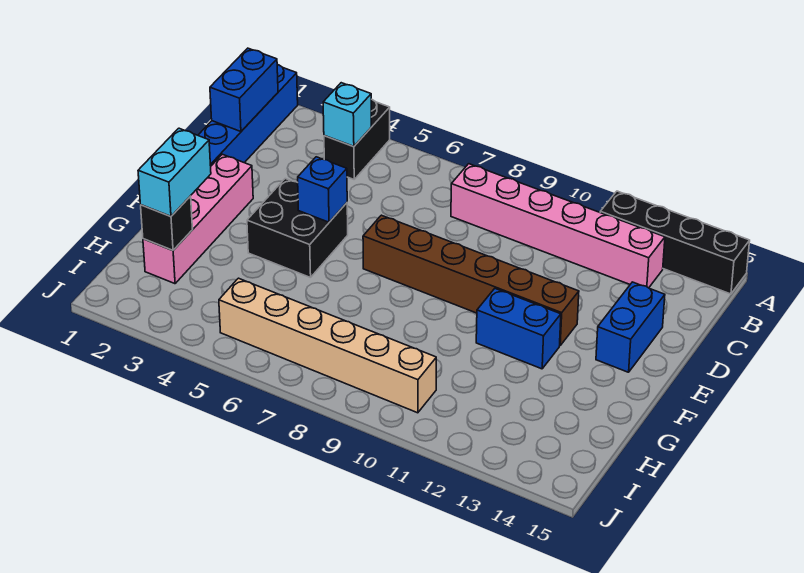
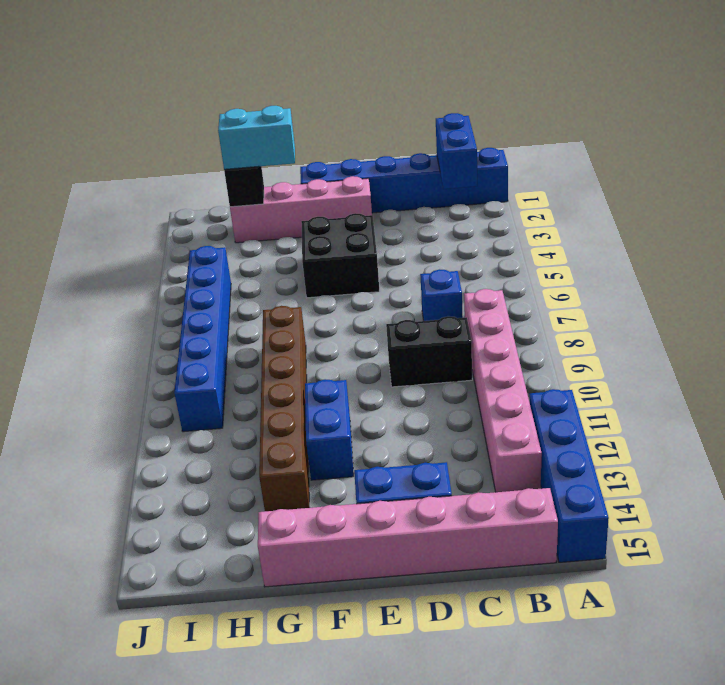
black brick A4:B4 level 1 -> black brick C9:D9 level 1
black brick A12:A15 level 1 -> blue brick A12:A15 level 1
blue brick B1:C1 level 2 -> blue brick B1:B2 level 2
cyan brick B4 level 2 -> none
none -> pink brick B15:G15 level 1
blue brick E5 level 2 -> blue brick C7 level 1
brown brick E7:E12 level 1 -> brown brick G8:G13 level 1
tan brick I5:I10 level 1 -> blue brick I5:I10 level 1

